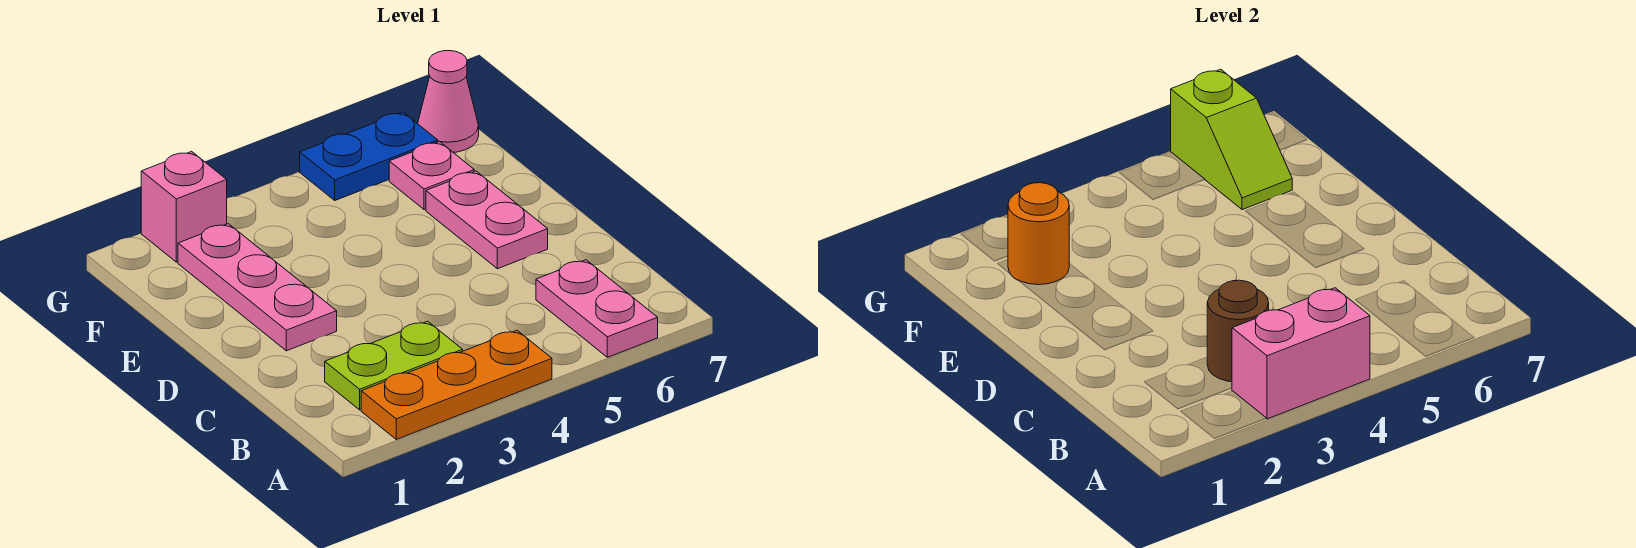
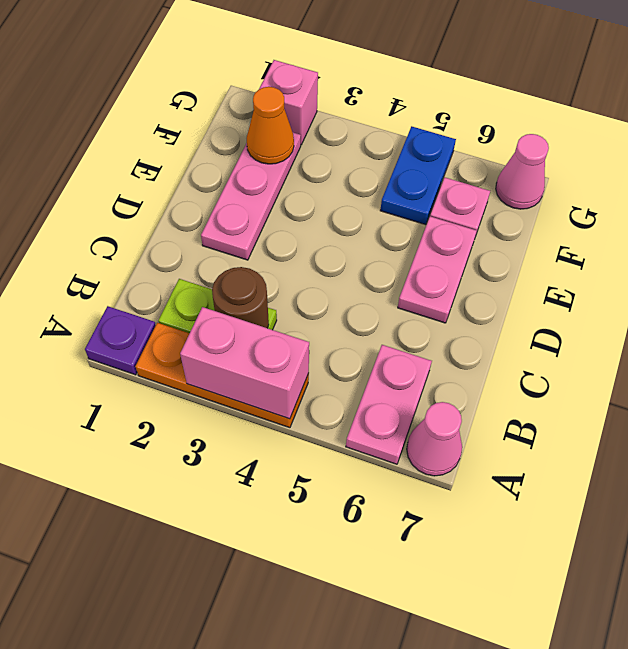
none -> purple plate A1 level 1
none -> pink cone A7 level 1
orange round brick F2 level 2 -> orange cone F2 level 2
lime slope F6:G6 level 2 top G -> none
blue plate G5:G6 level 1 -> blue plate F5:G5 level 1

